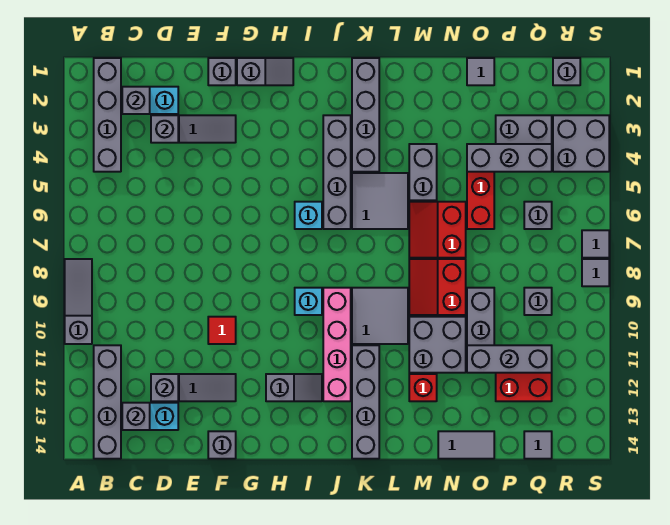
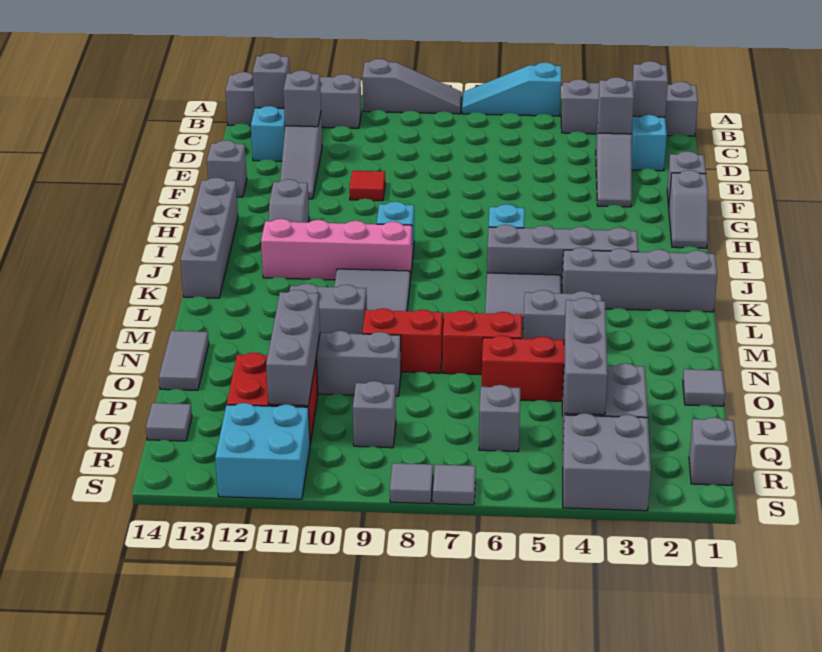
none -> cyan slope A5:A7 level 1 top 5
grey brick K11:K14 level 1 -> grey brick H14:K14 level 1
grey brick M10:N11 level 1 -> grey brick M10:M11 level 1
red brick M12 level 1 -> none
none -> cyan brick R11:S12 level 1

